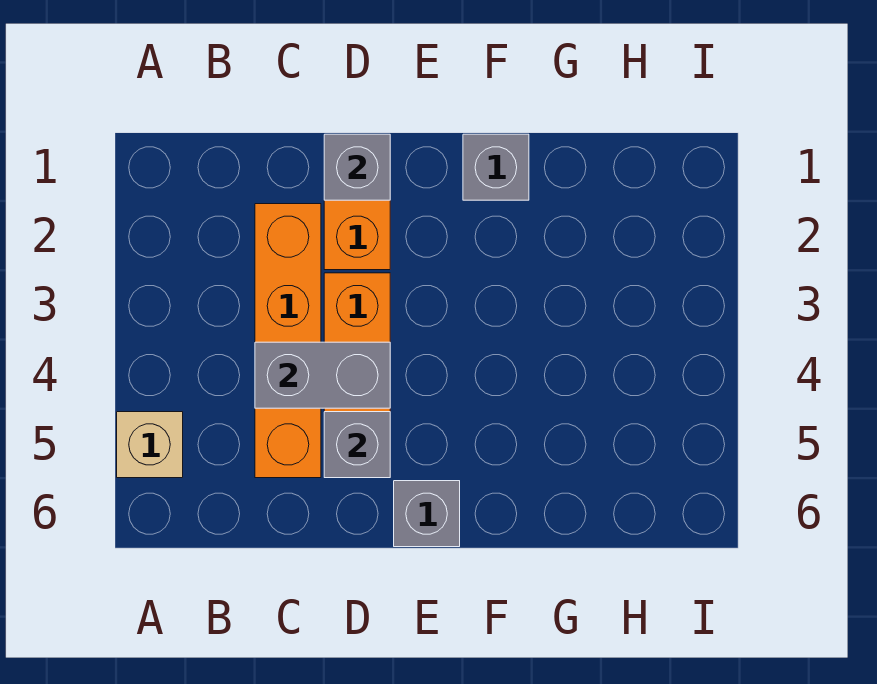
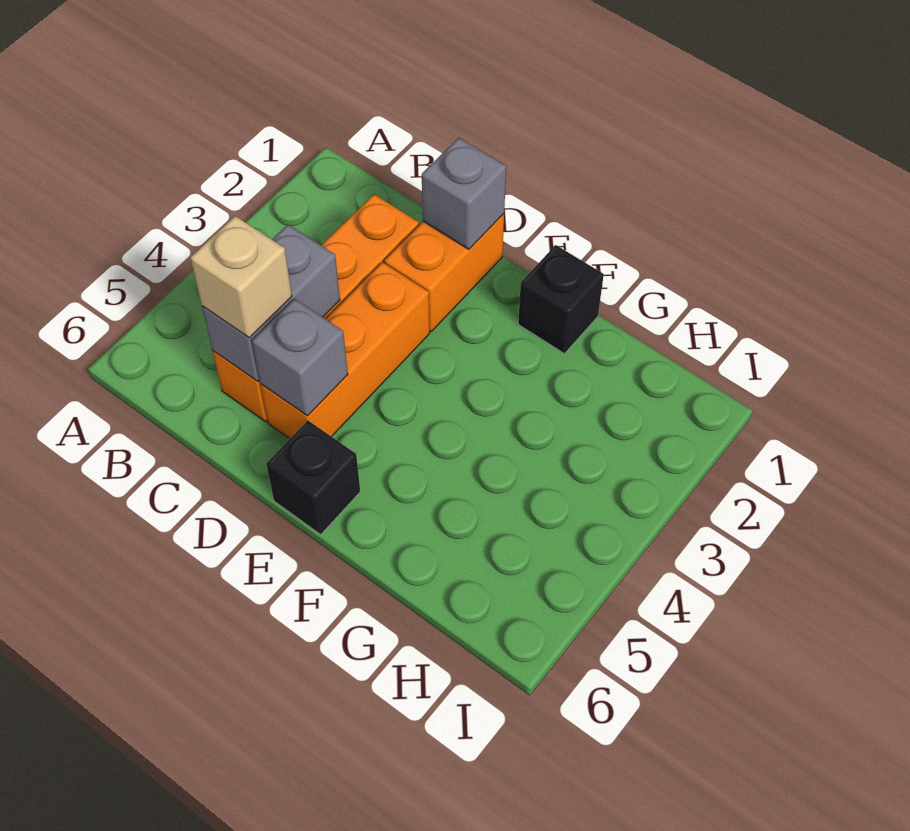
tan brick A5 level 1 -> tan brick C5 level 3
grey brick C4:D4 level 2 -> grey brick C4:C5 level 2
grey brick E6 level 1 -> black brick E6 level 1
grey brick F1 level 1 -> black brick F1 level 1

